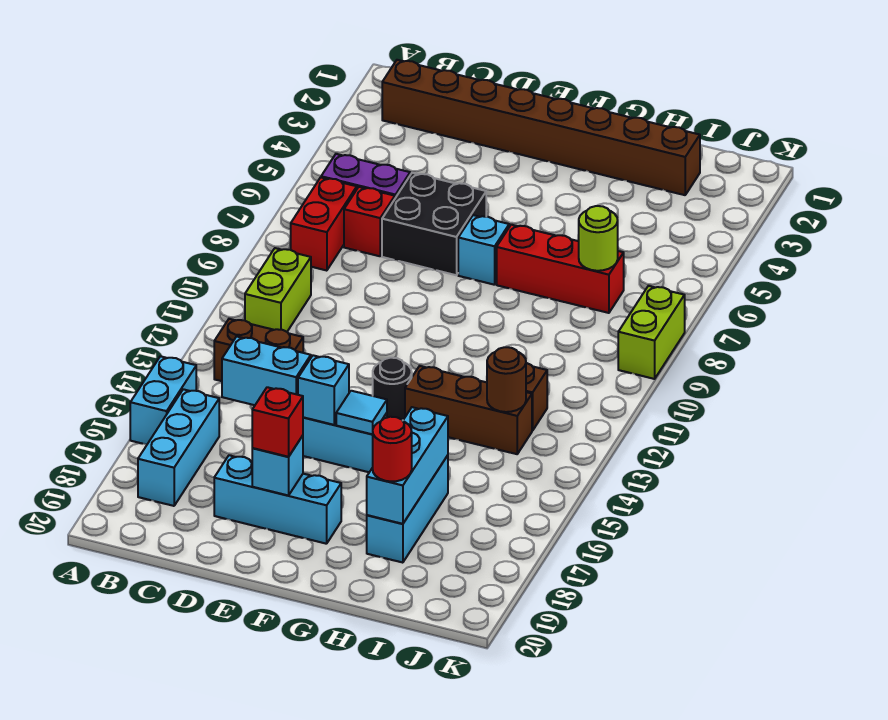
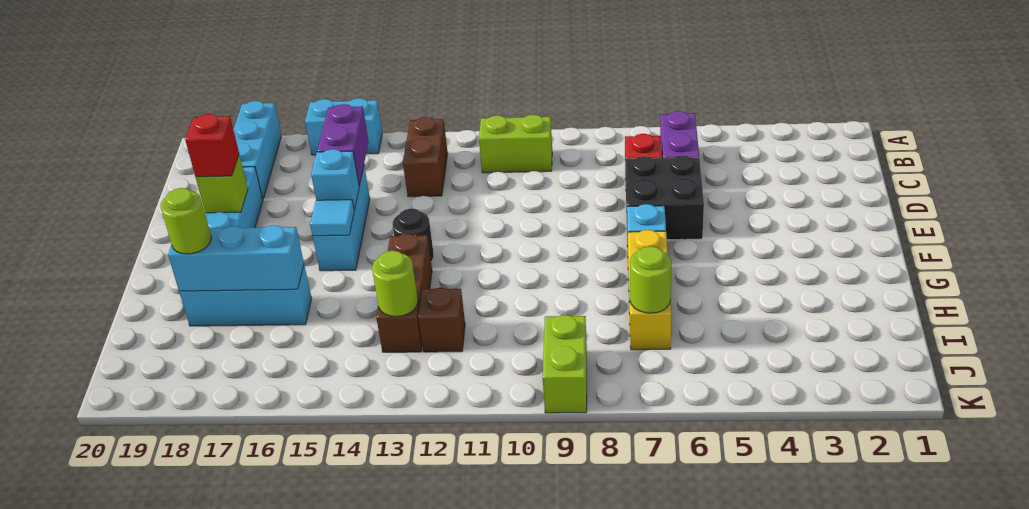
brown brick B2:I2 level 1 -> none
red brick B7:B8 level 1 -> none
cyan brick B16:B18 level 1 -> cyan brick A18:C18 level 1
cyan brick C15:D15 level 2 -> purple brick C15:D15 level 2
cyan brick E18 level 2 -> lime brick E18 level 2
red brick G7:I7 level 1 -> yellow brick G7:I7 level 1
red round brick H18 level 3 -> lime round brick H18 level 3
brown round brick I13 level 2 -> lime round brick I13 level 2
lime brick K8:K9 level 1 -> lime brick J9:K9 level 1

